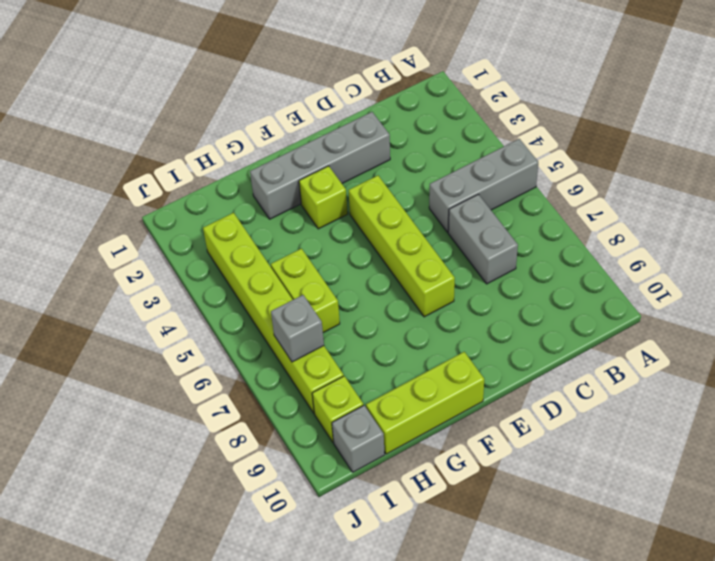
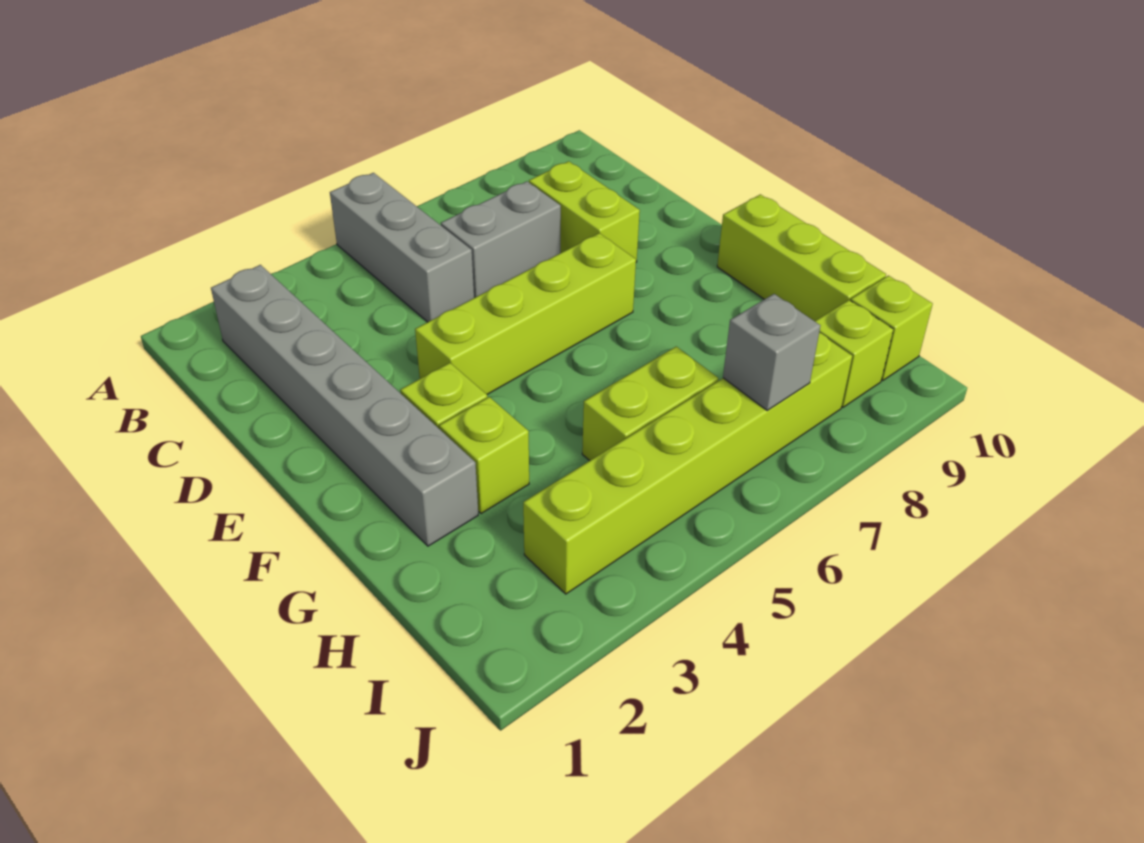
none -> lime brick C8:D8 level 1
grey brick D2:G2 level 1 -> grey brick B2:G2 level 1
none -> lime brick G3 level 1
grey brick I10 level 1 -> lime brick I10 level 1

